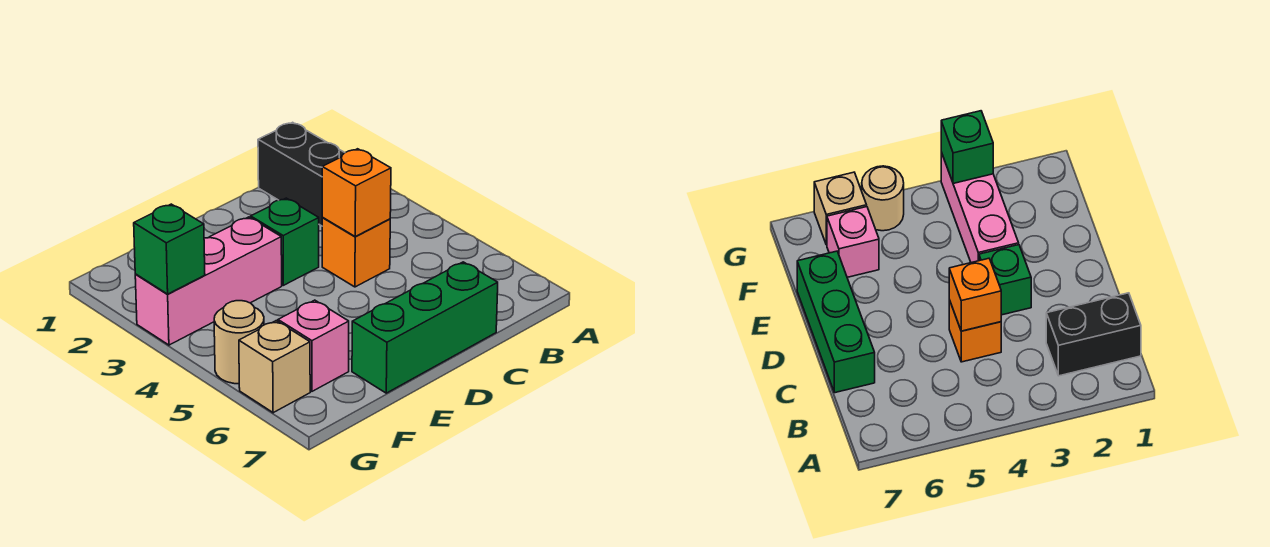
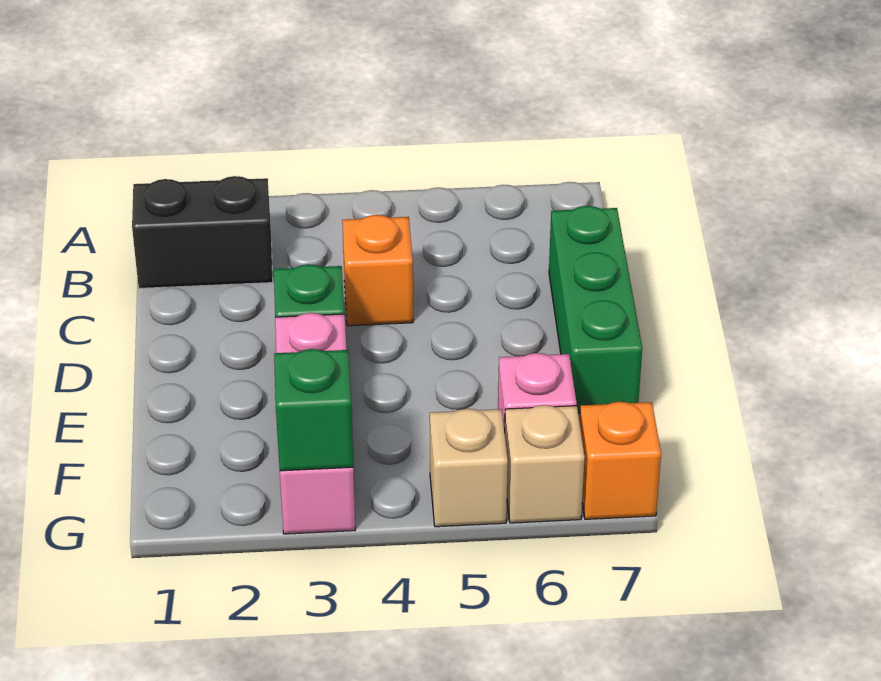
orange brick C4 level 2 -> orange brick G7 level 1
tan round brick G5 level 1 -> tan brick G5 level 1

